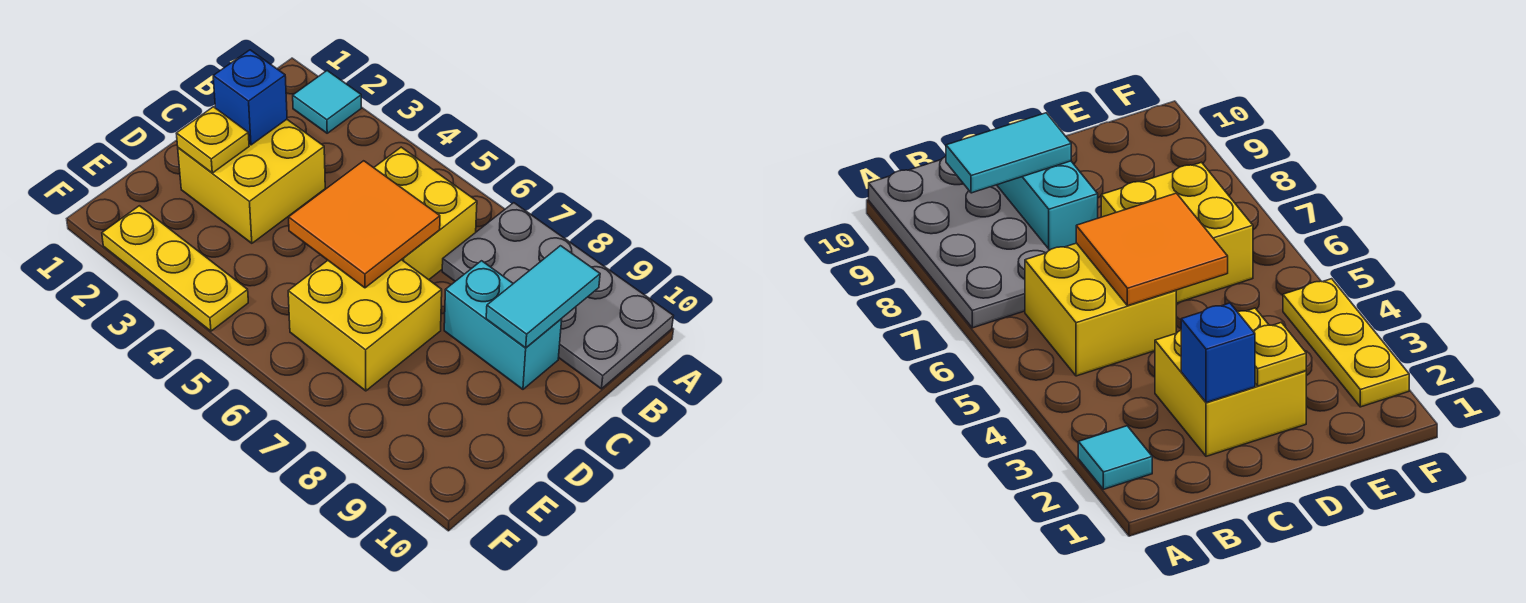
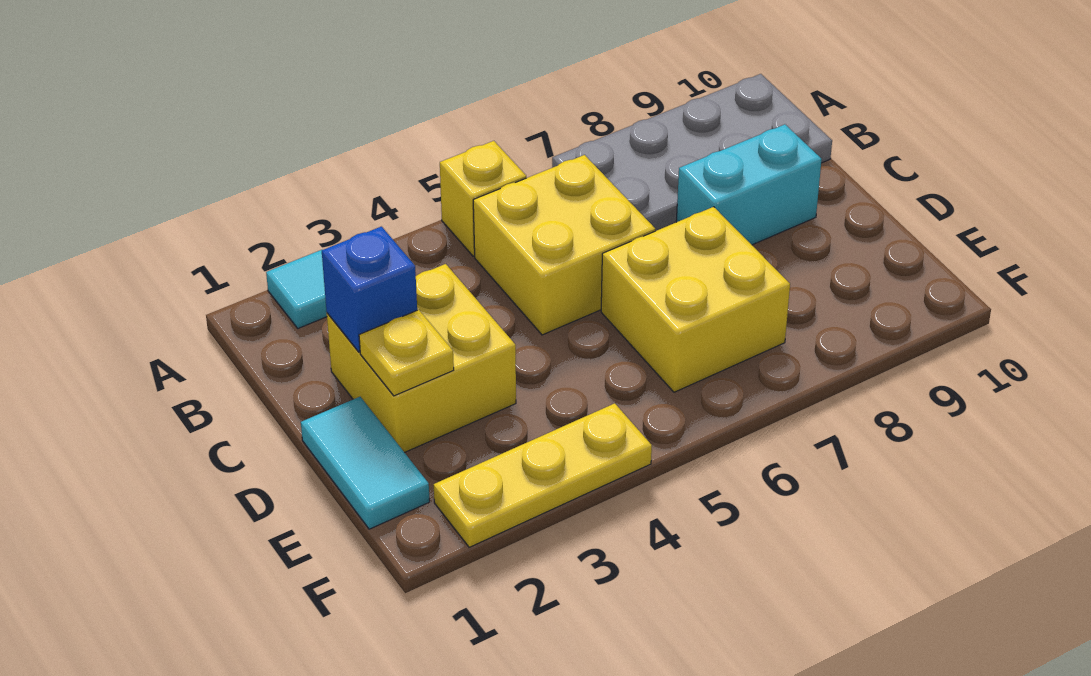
none -> yellow brick A5 level 1
cyan tile B9:C9 level 2 -> cyan tile D1:E1 level 1
orange tile C5:D6 level 2 -> none

